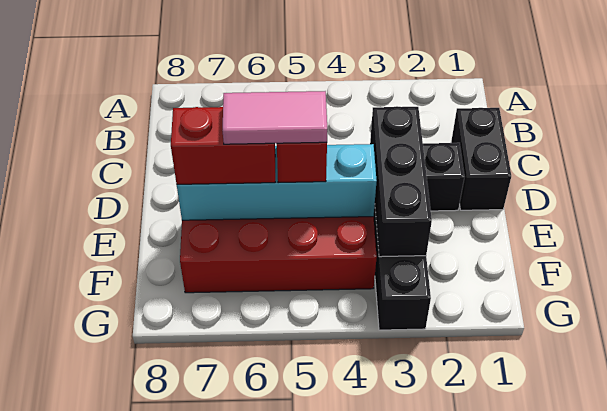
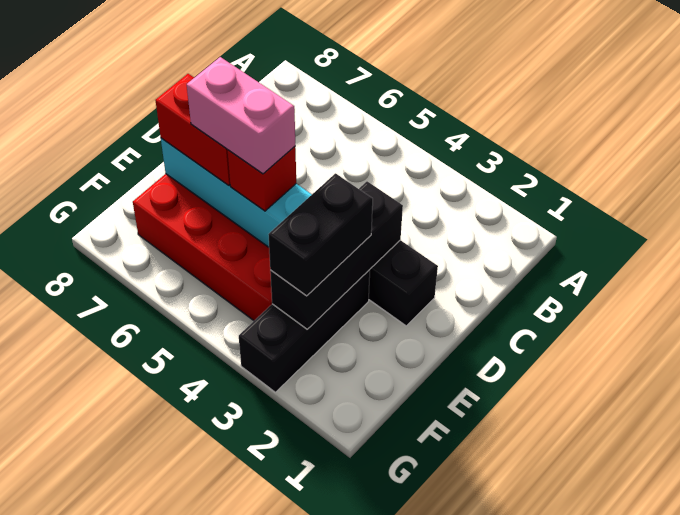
black brick C1:D1 level 1 -> black brick E3:F3 level 3
pink tile E5:E6 level 4 -> pink brick E5:E6 level 4

